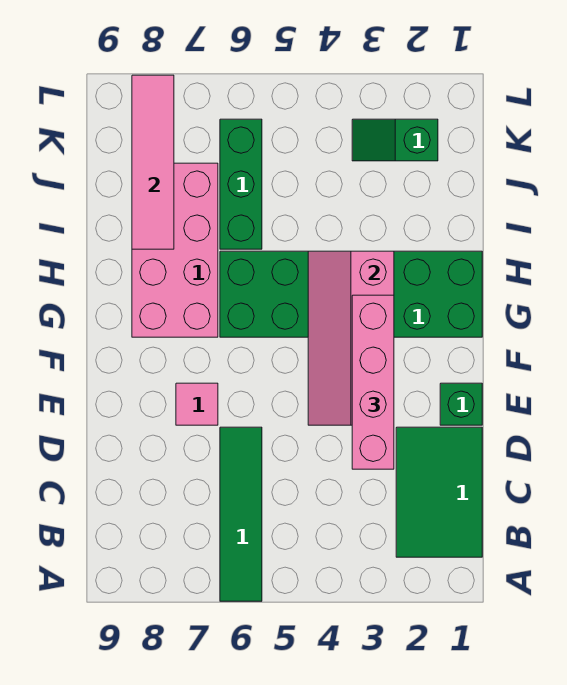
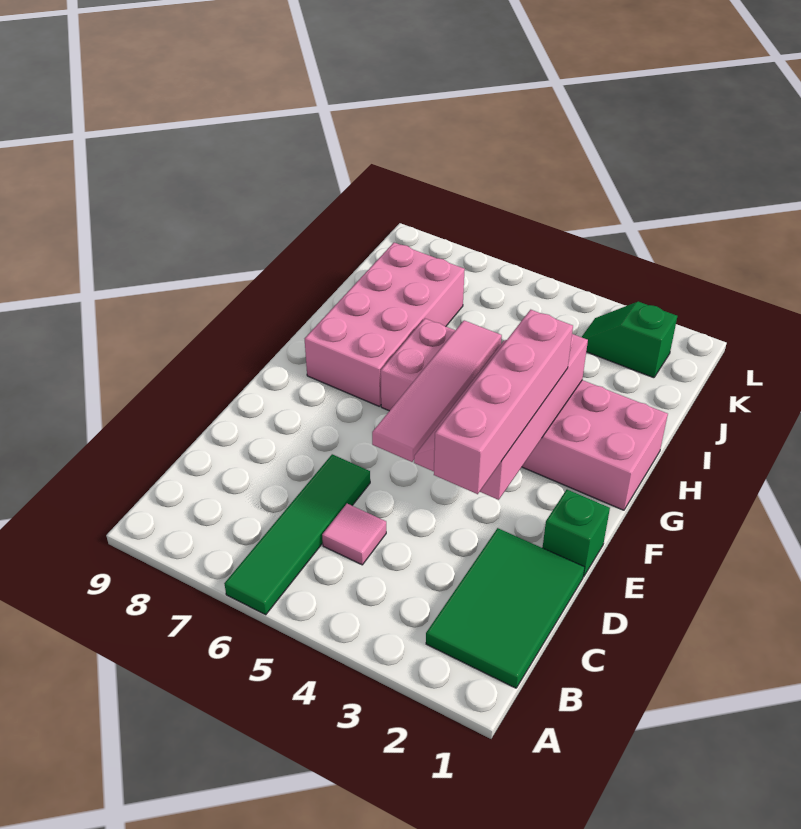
pink tile E7 level 1 -> pink tile C5 level 1
green brick G1:H6 level 1 -> pink brick G1:H6 level 1
green brick I6:K6 level 1 -> none
pink tile I8:L8 level 2 -> pink tile E5:H5 level 2

